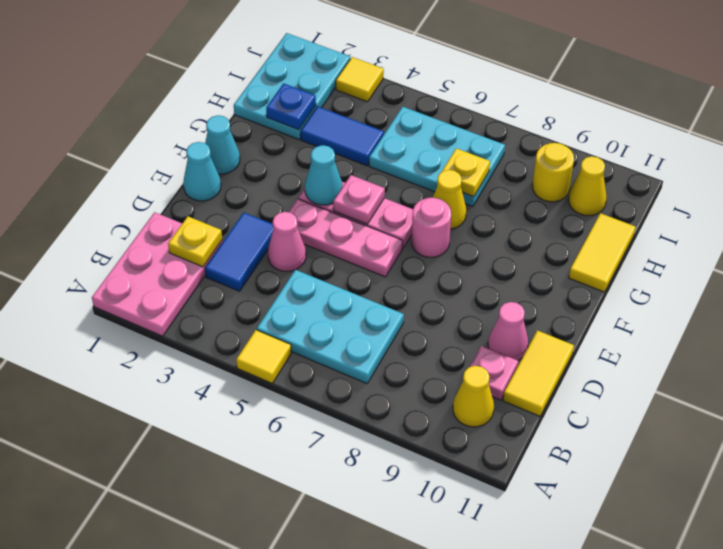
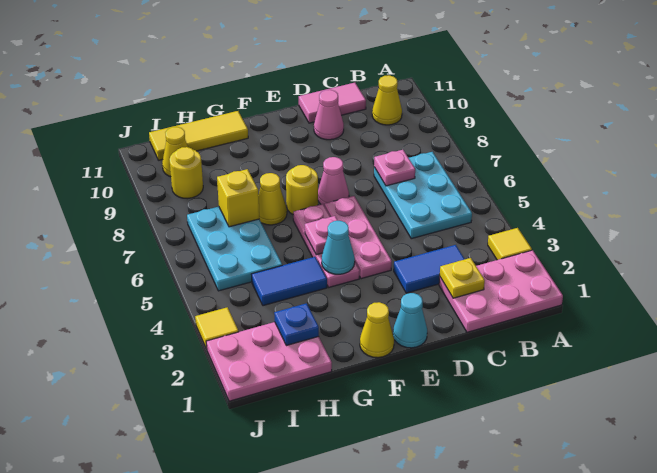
yellow tile A5 level 1 -> yellow tile A3 level 1
pink plate C10 level 1 -> pink plate C7 level 2
yellow tile C11:D11 level 1 -> pink tile C11:D11 level 1
pink cone D4 level 1 -> pink cone E7 level 1
cyan cone F1 level 1 -> yellow cone F1 level 1
pink round brick F7 level 1 -> yellow round brick F7 level 1
yellow tile G11:H11 level 1 -> yellow tile G11:I11 level 1
cyan plate H1:J2 level 1 -> pink plate H1:J2 level 1
blue tile H3:H4 level 1 -> blue tile G4:H4 level 1
yellow plate H7 level 2 -> yellow brick H7 level 2

